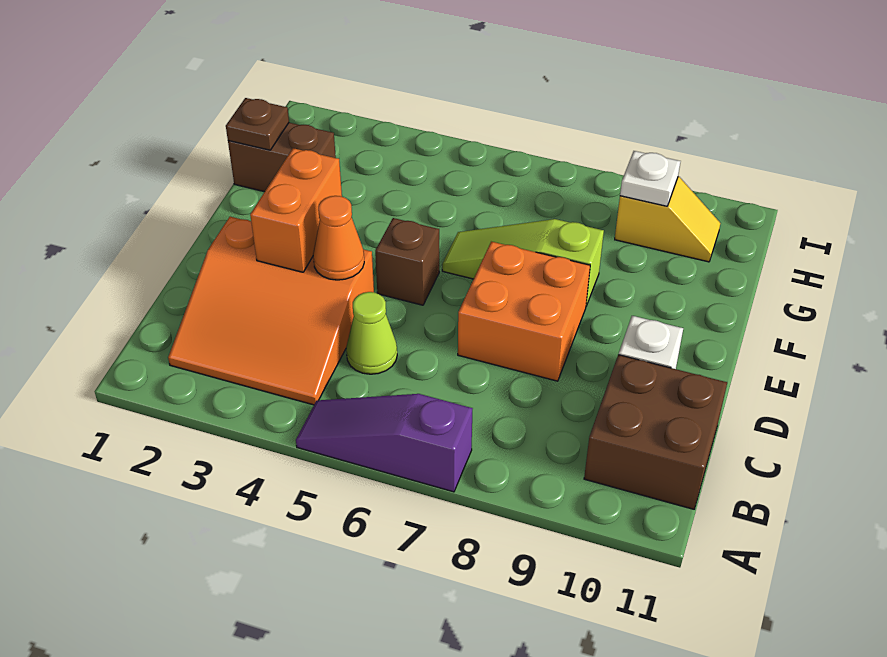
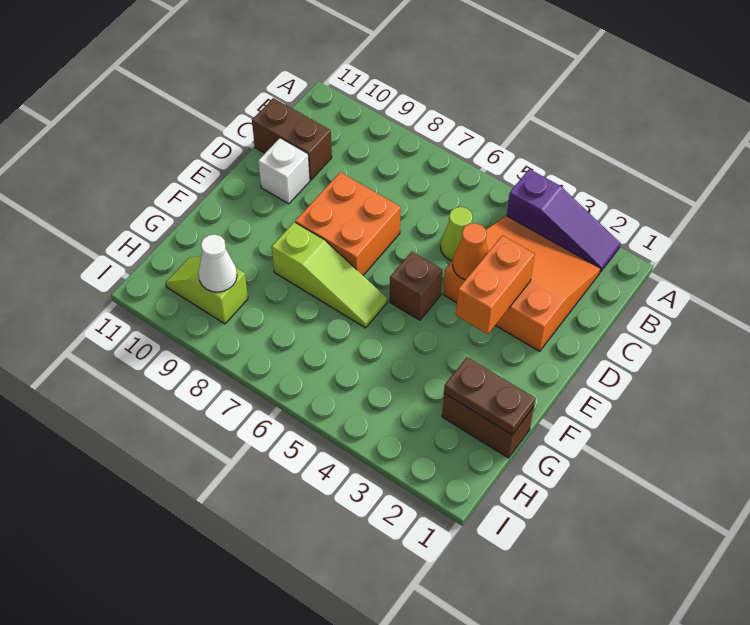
purple slope A5:A7 level 1 top 7 -> purple slope A2:A4 level 1 top 4
brown brick B10:C11 level 1 -> brown brick C10:C11 level 1
brown plate G1 level 2 -> brown plate G1:G2 level 2
yellow slope H9:H10 level 1 top 9 -> lime slope H9:H10 level 1 top 9
white plate H9 level 2 -> white cone H9 level 2

